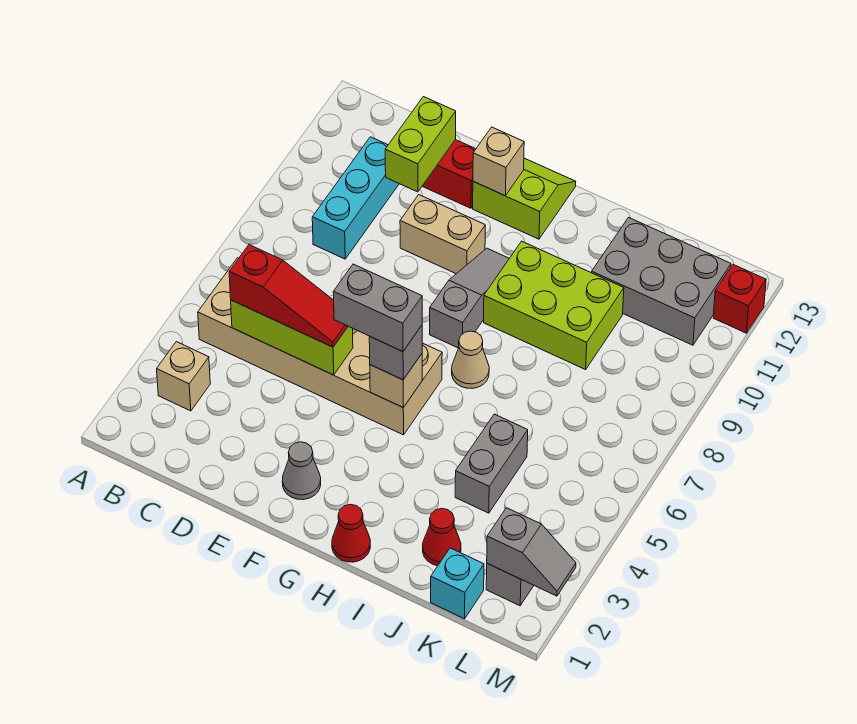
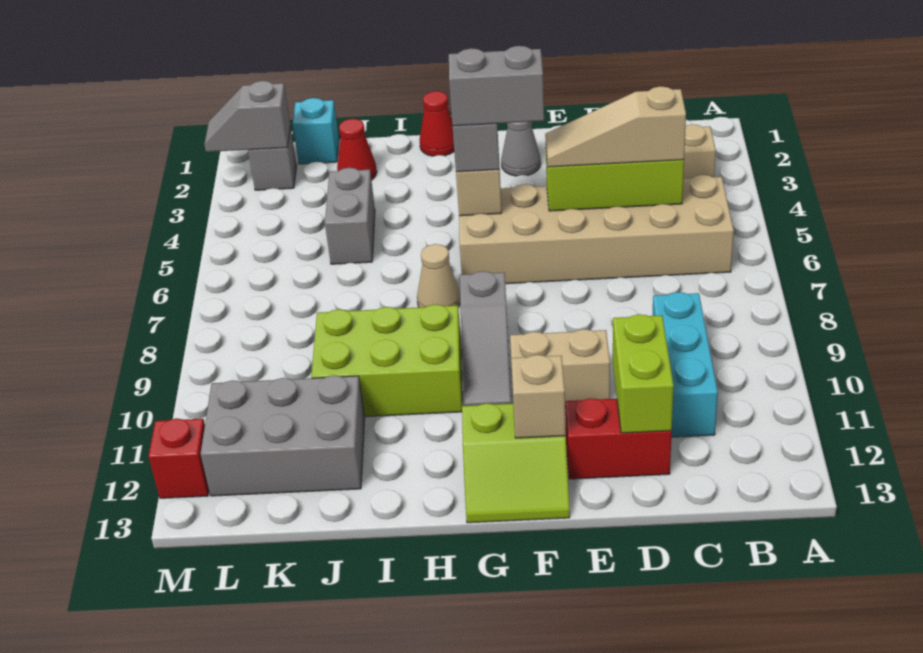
red slope C5:E5 level 3 top C -> tan slope C5:E5 level 3 top C

